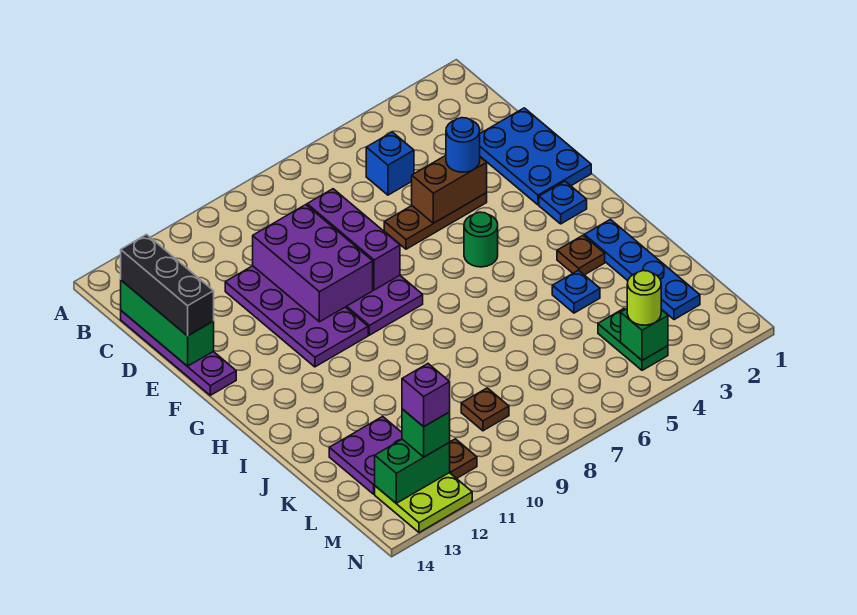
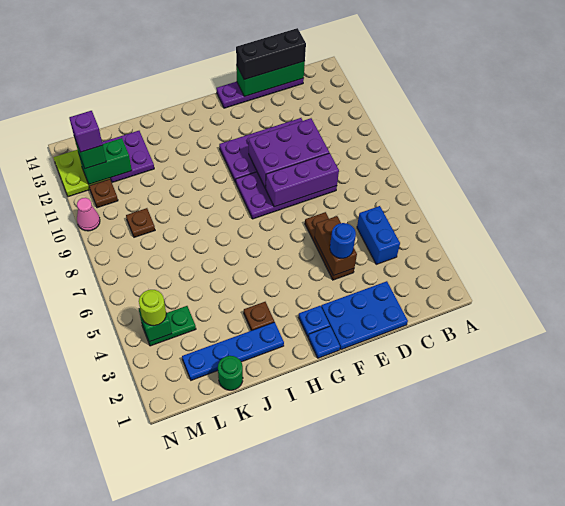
blue brick C5 level 1 -> blue brick C4:C5 level 1
green round brick G5 level 1 -> green round brick K1 level 1
blue plate J4 level 1 -> blue plate G1 level 1
green brick M12:M13 level 2 -> green brick L12:M12 level 2
none -> pink cone N10 level 1

